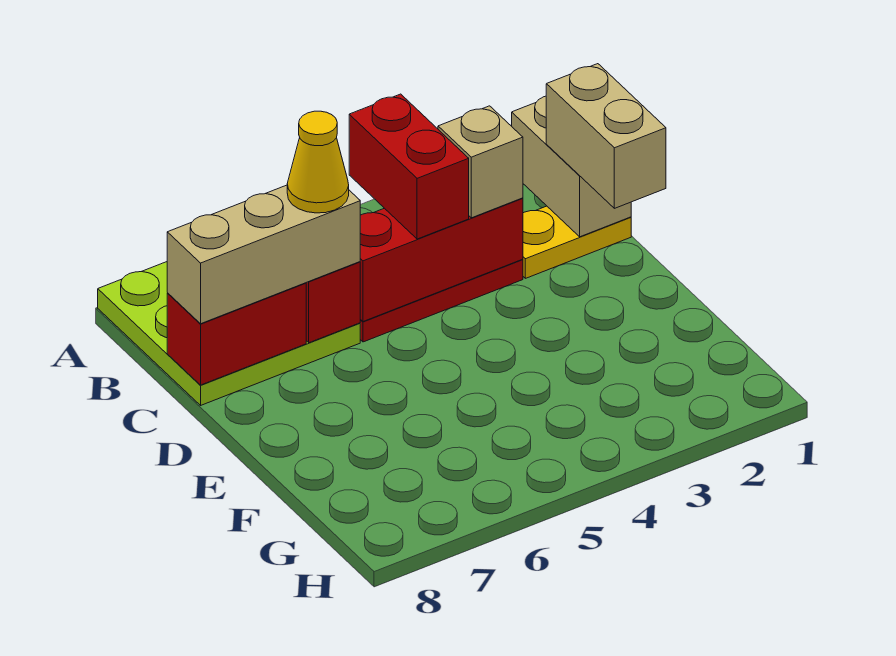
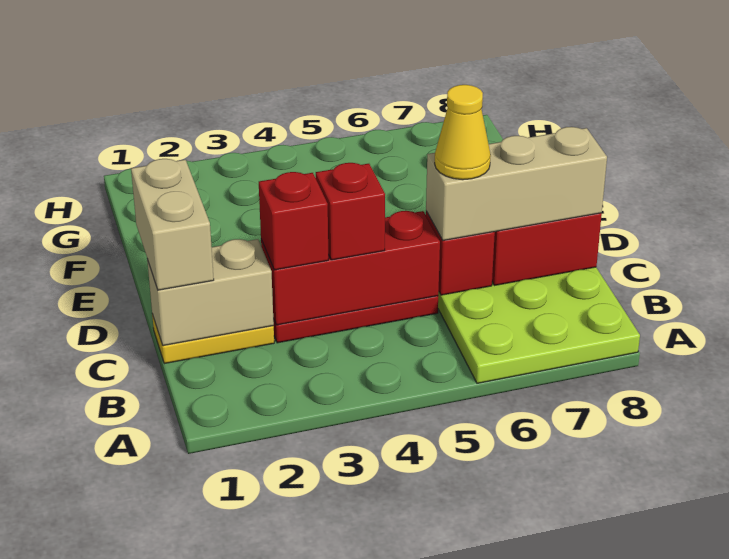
tan brick B1:C1 level 2 -> tan brick C1:C2 level 2
red brick B4:C4 level 3 -> red brick C4 level 3
tan brick C3 level 3 -> red brick C3 level 3

